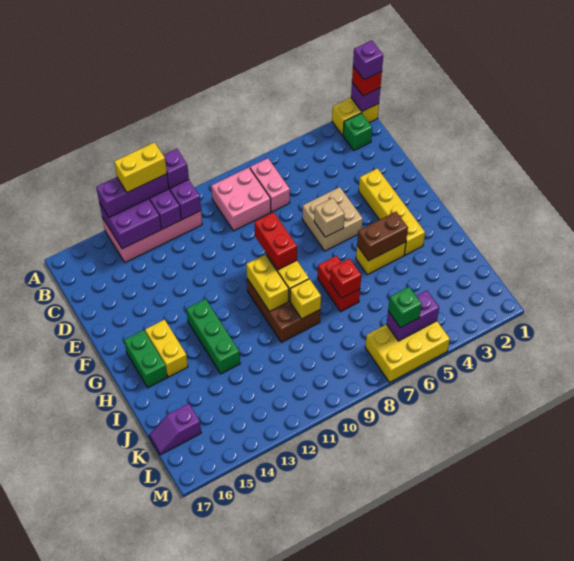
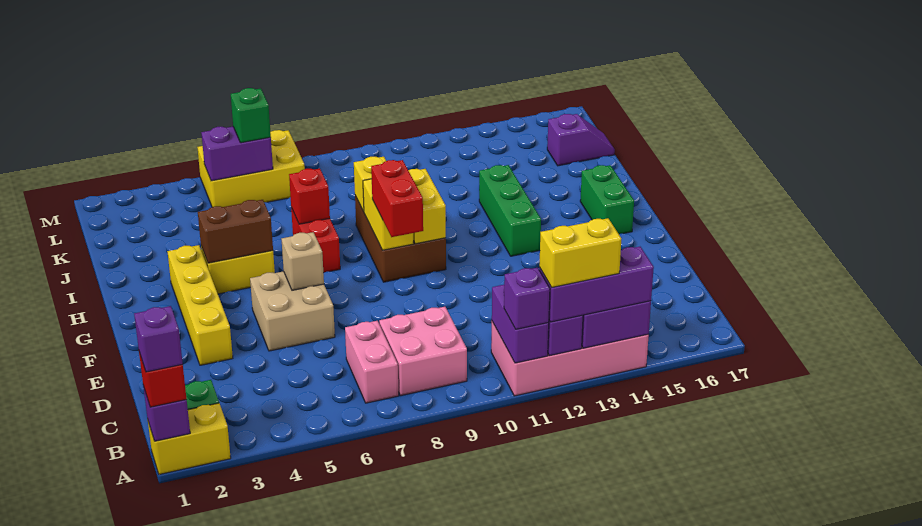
yellow brick G15:H15 level 1 -> none

